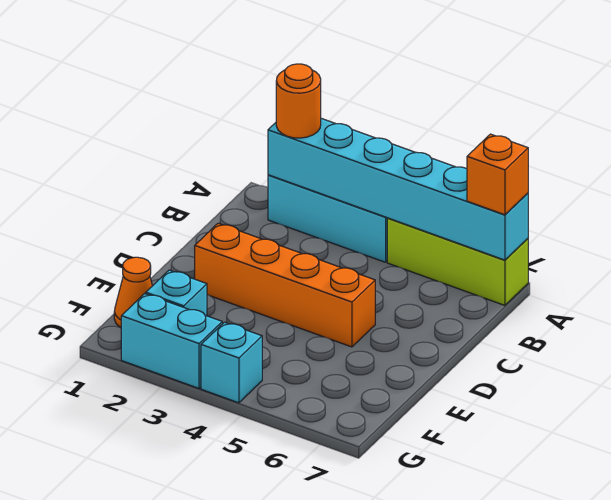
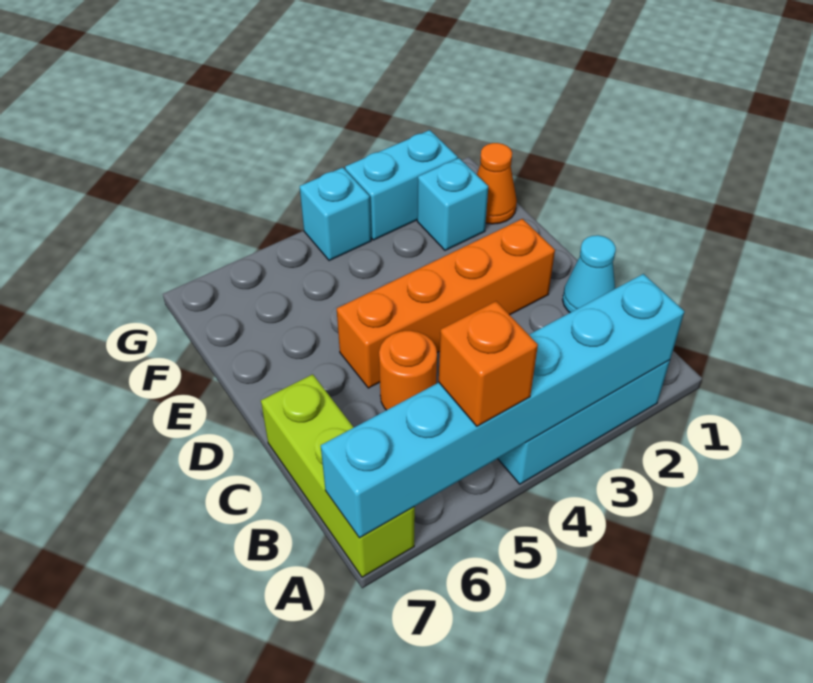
orange round brick A2 level 3 -> orange round brick C5 level 1
lime brick A5:A7 level 1 -> lime brick A7:C7 level 1
orange brick A7 level 3 -> orange brick A5 level 3
none -> cyan cone C1 level 1

